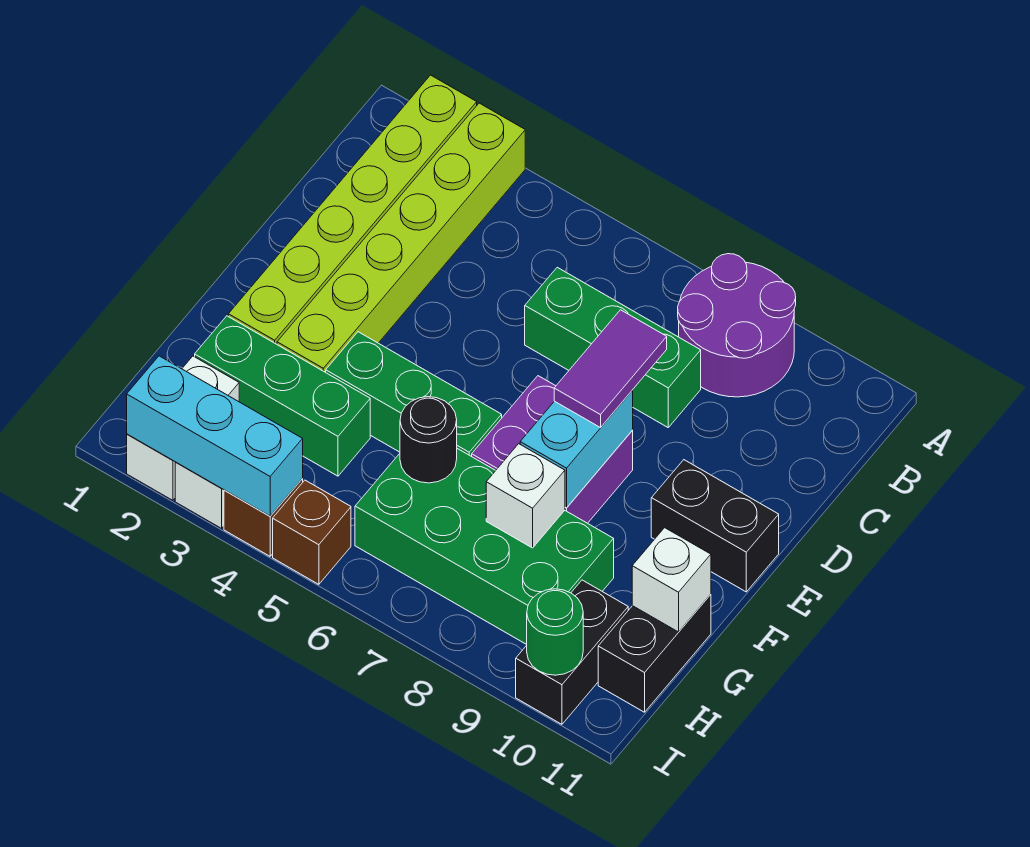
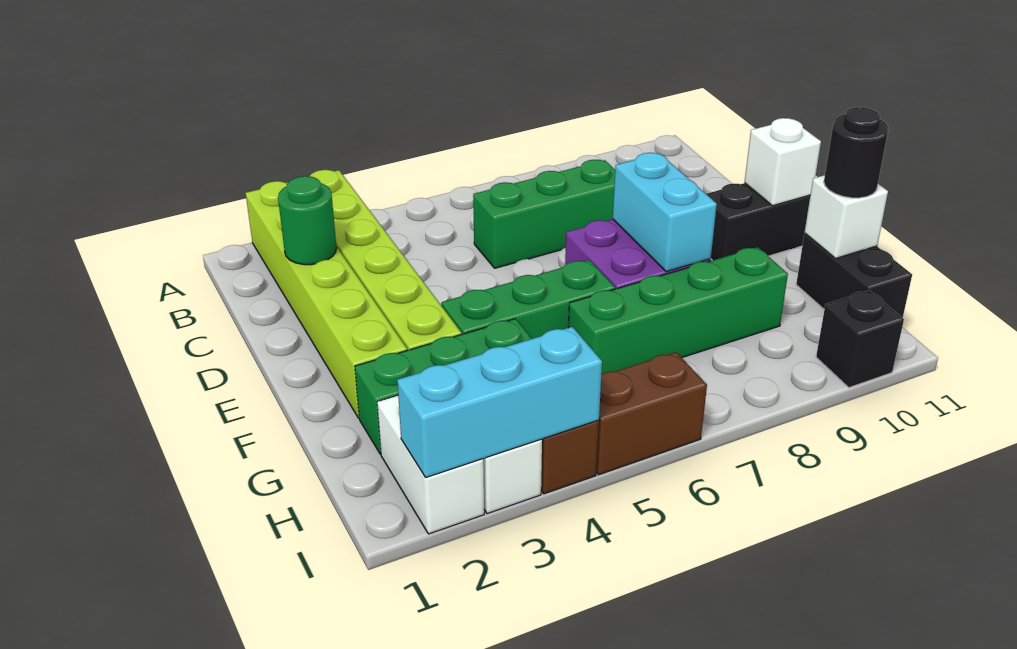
purple round brick A8:B9 level 1 -> none
purple tile D8:E8 level 3 -> none
green brick G6:H9 level 1 -> green brick G6:G9 level 1
black round brick G6 level 2 -> black round brick G11 level 3
white brick G8 level 2 -> white brick E11 level 2
black brick H10:I10 level 1 -> black brick I10 level 1
brown brick I5 level 1 -> brown brick I5:I6 level 1
green round brick I10 level 2 -> green round brick C2 level 2

